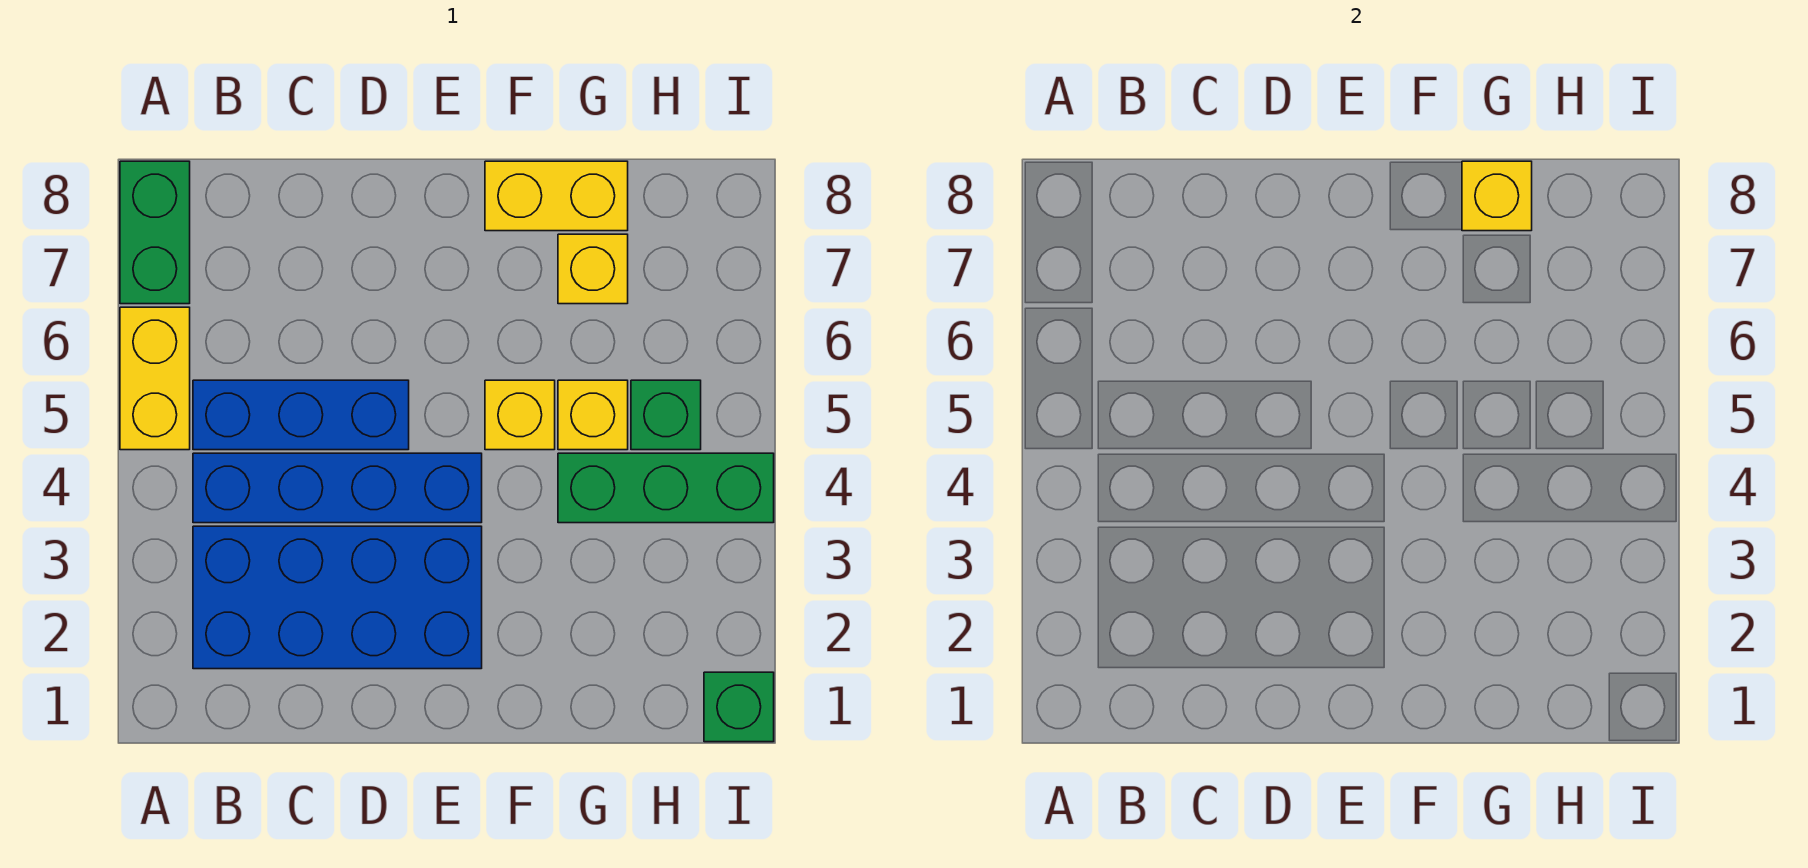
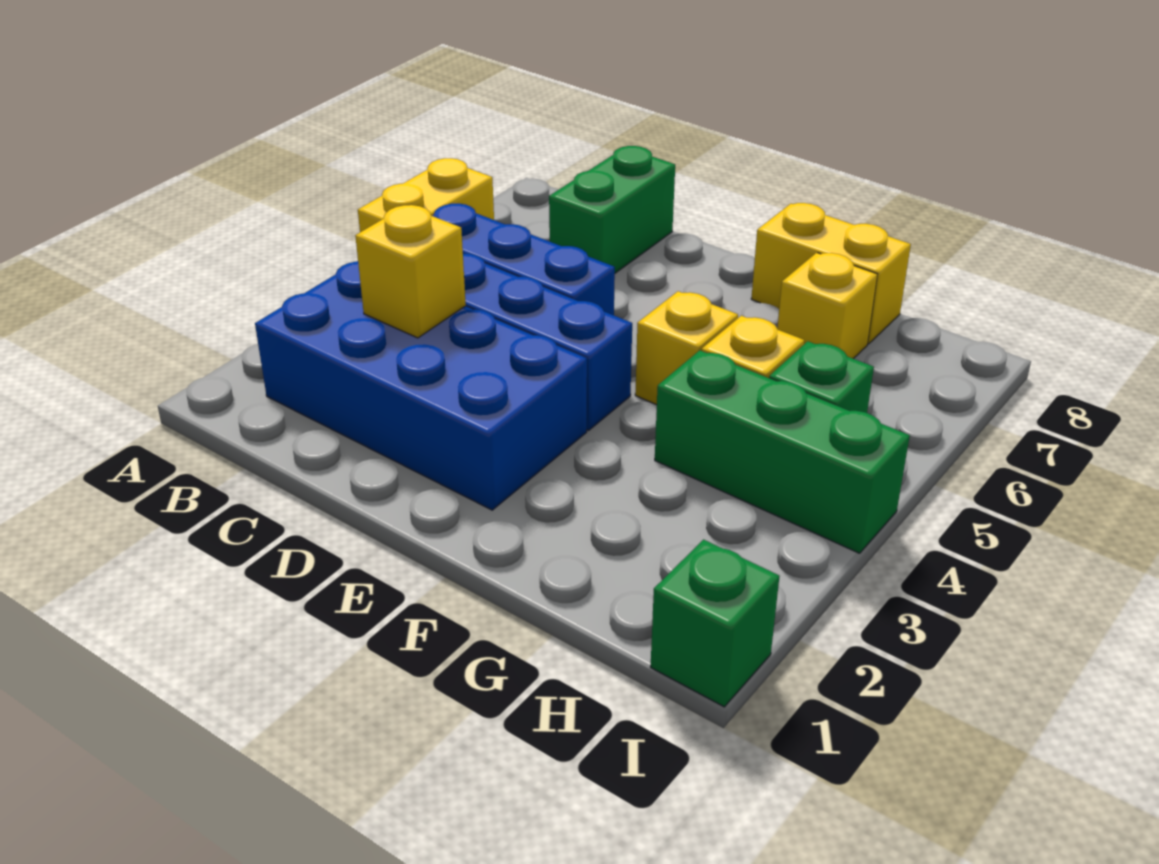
green brick A7:A8 level 1 -> green brick C7:C8 level 1
yellow brick G8 level 2 -> yellow brick C3 level 2

